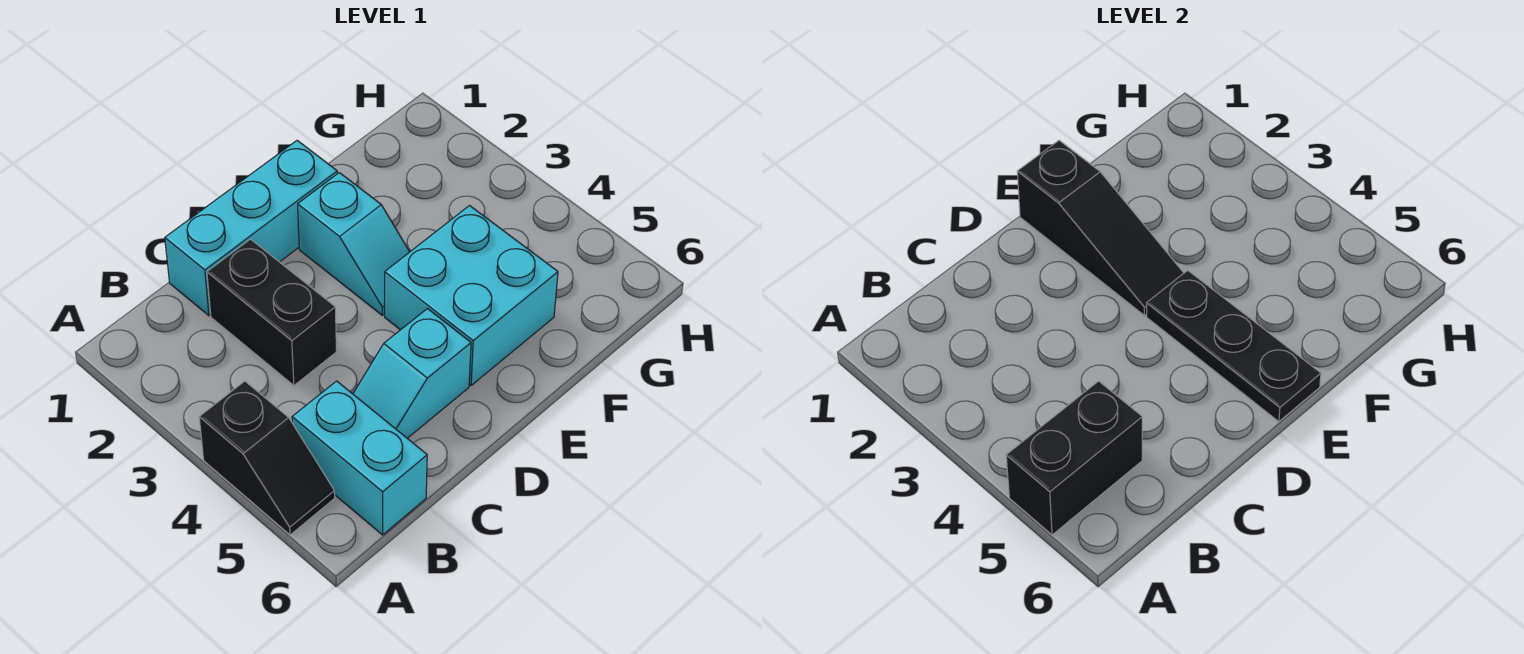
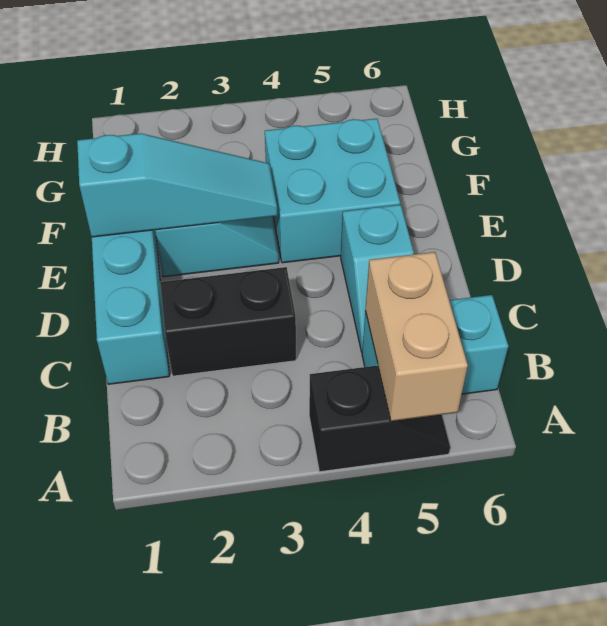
black brick A5:B5 level 2 -> tan brick A5:B5 level 2
black slope E1:E3 level 2 top 1 -> cyan slope E1:E3 level 2 top 1
black plate E4:E6 level 2 -> none

